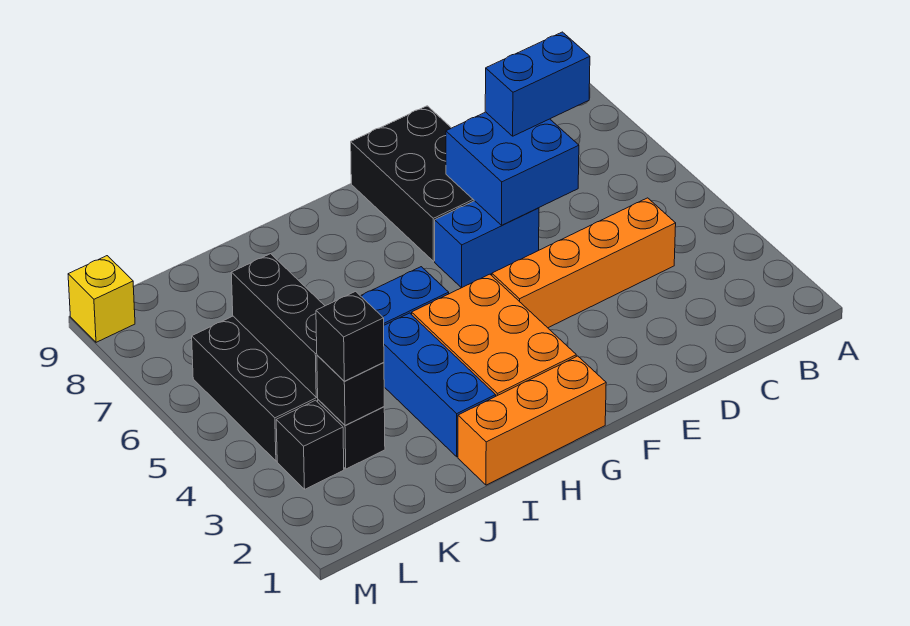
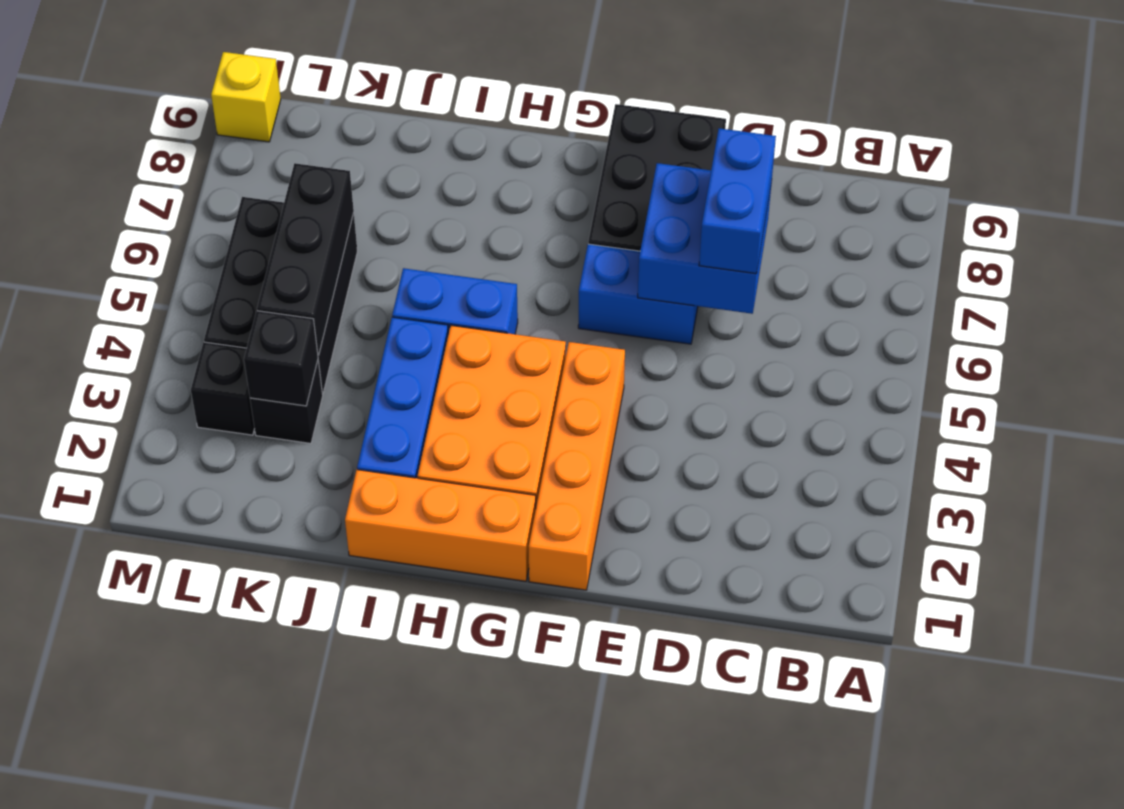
orange brick C4:F4 level 1 -> orange brick F1:F4 level 1
blue brick C7:D7 level 3 -> blue brick D6:D7 level 3
black brick K3 level 3 -> none

